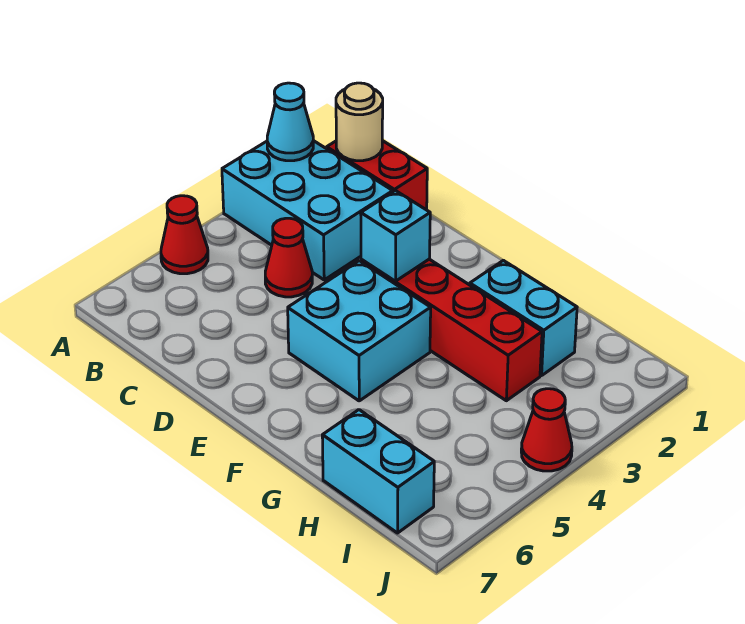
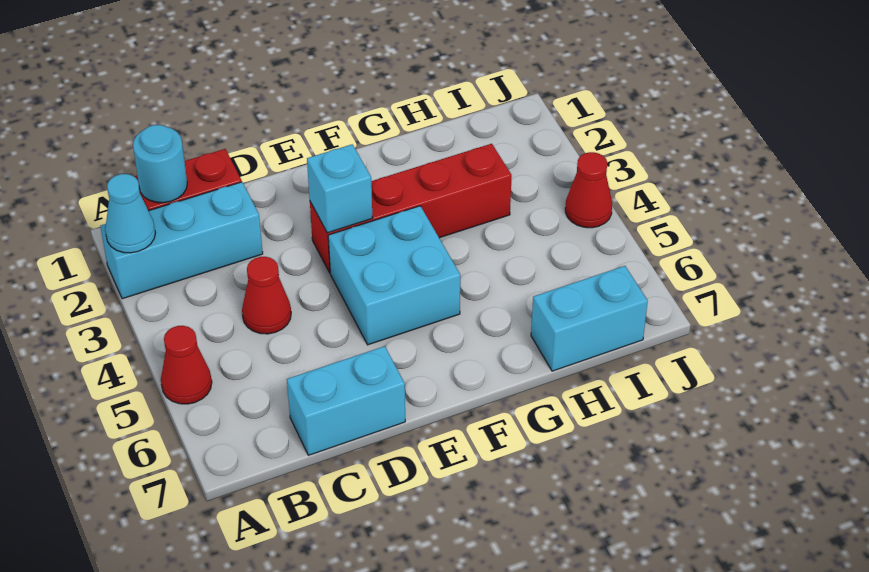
cyan brick A2:C3 level 1 -> cyan brick A2:C2 level 1
tan round brick B1 level 2 -> cyan round brick B1 level 2
cyan brick G2:H2 level 1 -> cyan brick C7:D7 level 1

